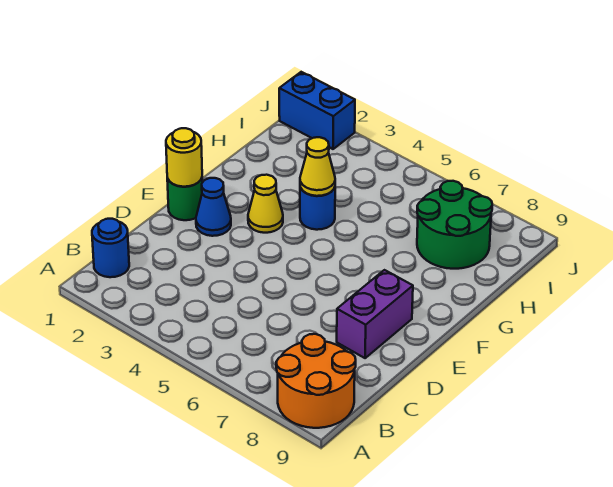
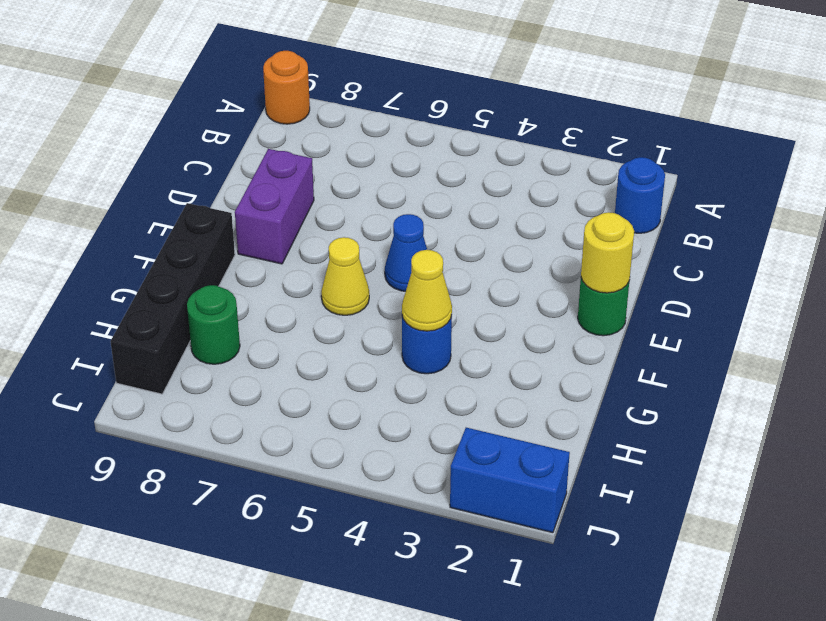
orange round brick A8:B9 level 1 -> orange round brick A9 level 1
blue cone E2 level 1 -> blue cone E5 level 1
yellow cone F3 level 1 -> yellow cone F6 level 1
none -> black brick F9:I9 level 1
green round brick H7:I8 level 1 -> green round brick H8 level 1

